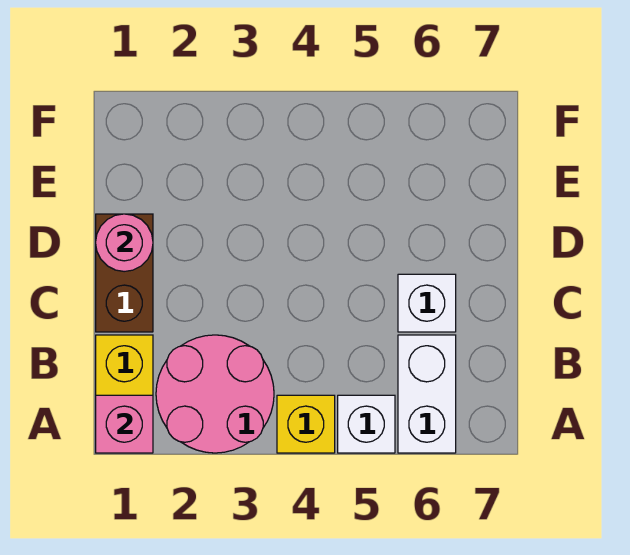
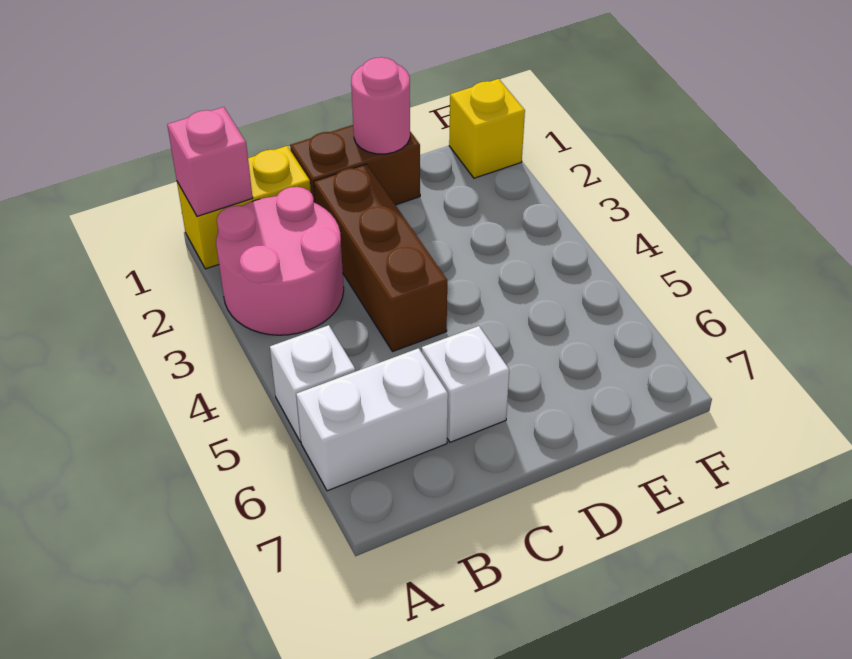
yellow brick A4 level 1 -> yellow brick F1 level 1
none -> brown brick C2:C4 level 1

